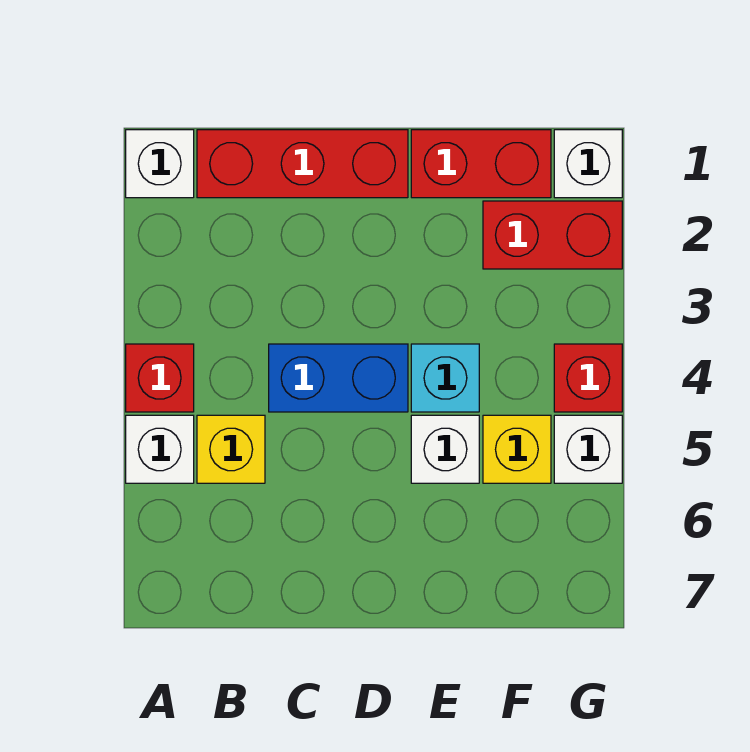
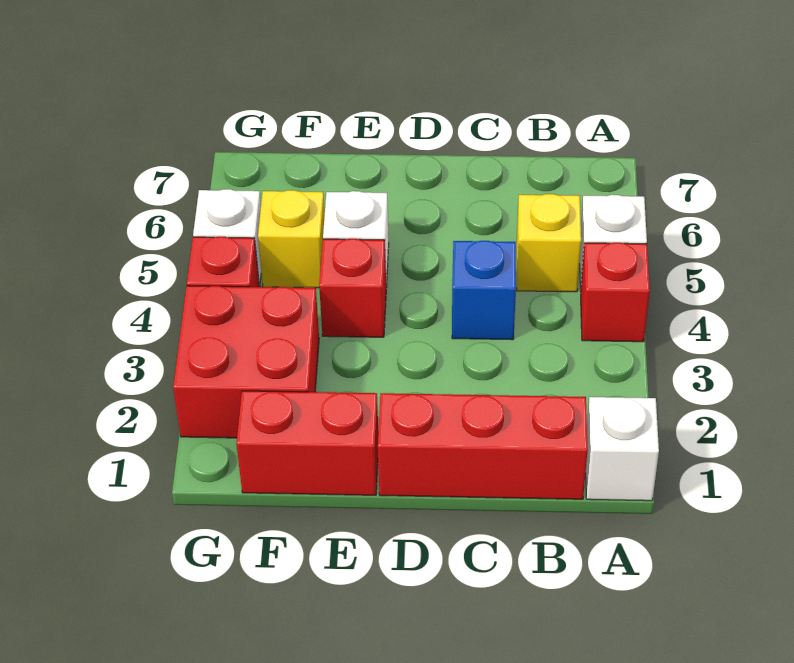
blue brick C4:D4 level 1 -> blue brick C4 level 1
cyan brick E4 level 1 -> red brick E4 level 1
red brick F2:G2 level 1 -> red brick F2:G3 level 1
white brick G1 level 1 -> none

